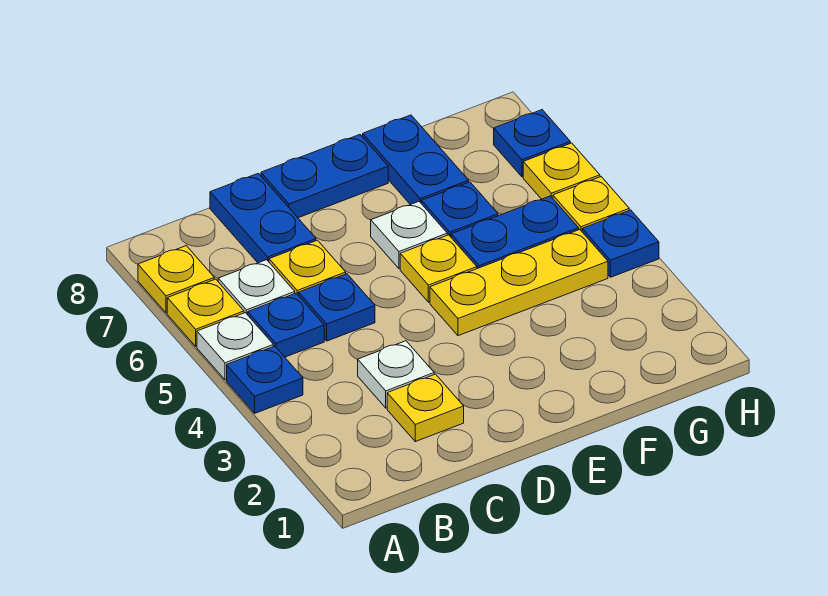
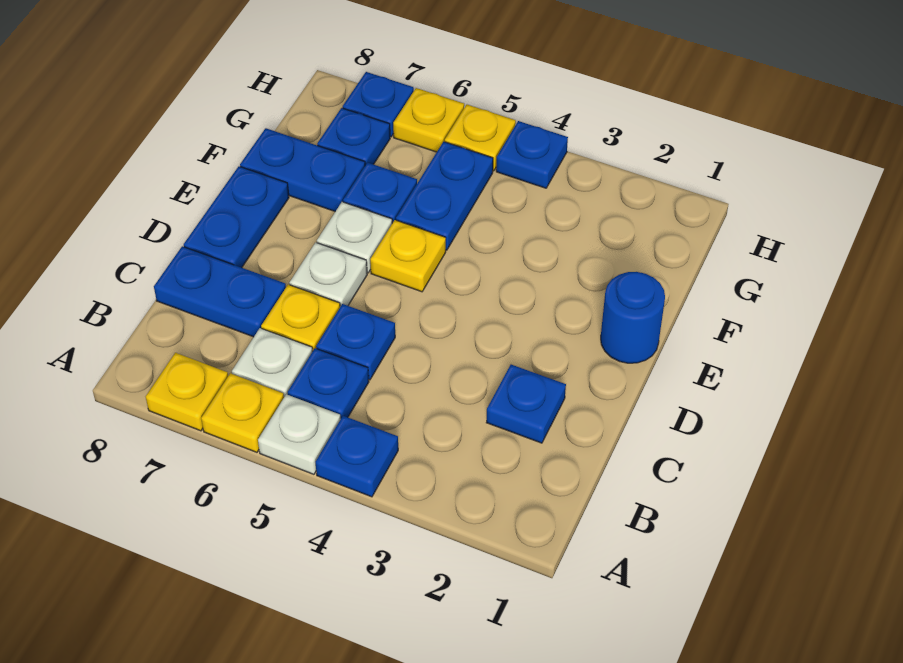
yellow plate C2 level 1 -> blue plate C2 level 1
white plate C3 level 1 -> white plate D6 level 1
none -> blue round brick E1 level 1
yellow plate E4:G4 level 1 -> none
none -> blue plate G7 level 1

